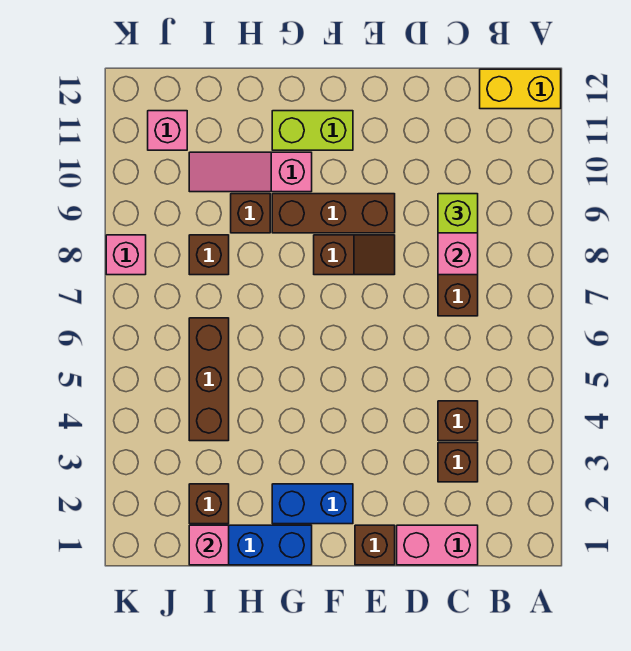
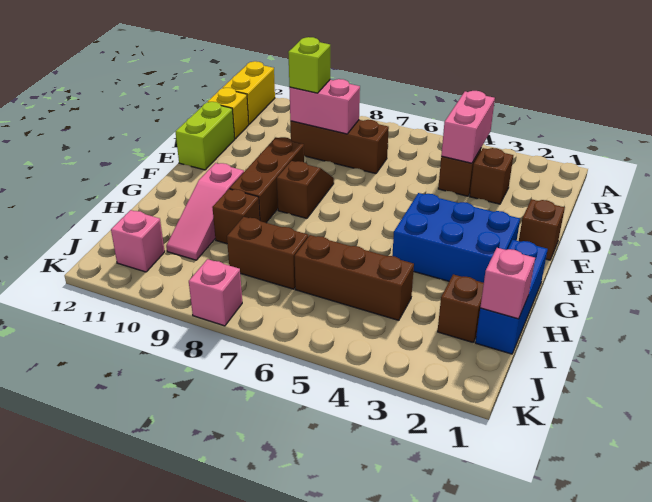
pink brick C1:D1 level 1 -> pink brick B4:C4 level 2
none -> yellow brick C12 level 1
blue brick F2:G2 level 1 -> blue brick F2:G4 level 1
lime brick F11:G11 level 1 -> lime brick D12:E12 level 1
brown brick I8 level 1 -> brown brick I7:I8 level 1

